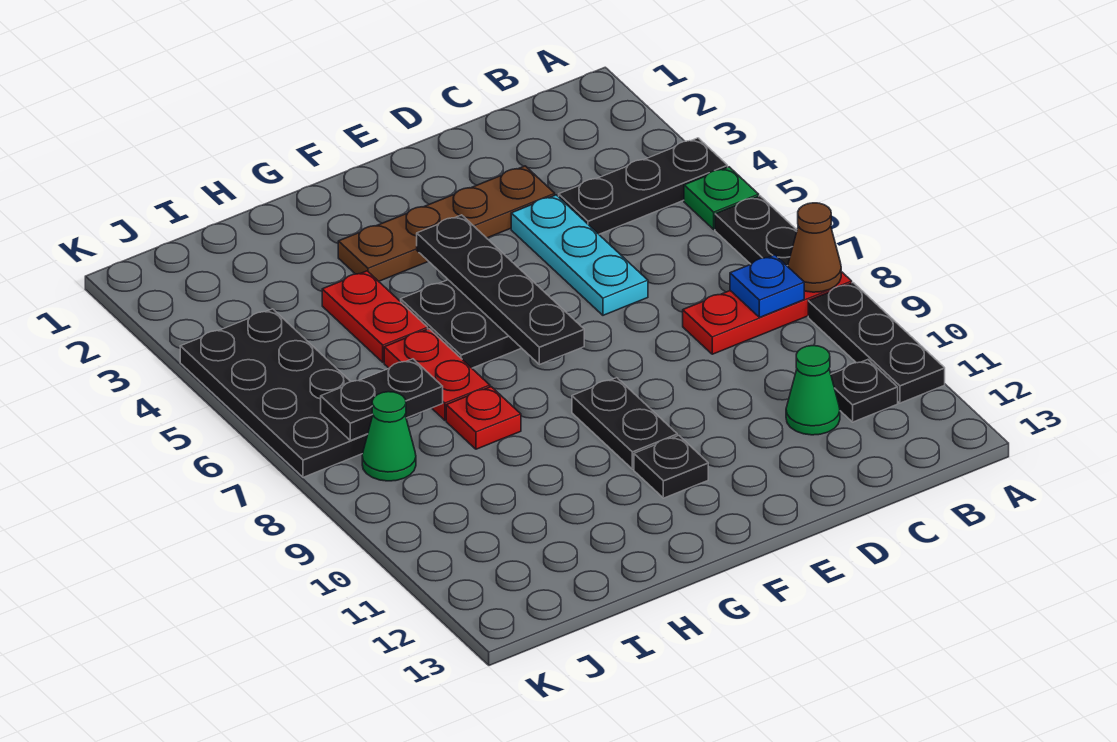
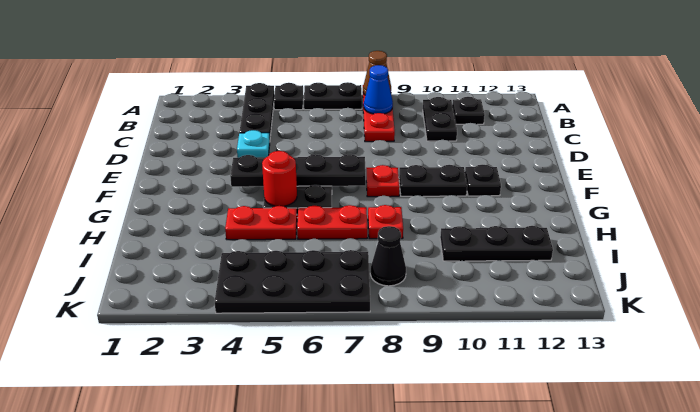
green plate A5 level 1 -> black plate A5 level 1
black plate A9:A11 level 1 -> black plate I10:I12 level 1
blue plate B8 level 2 -> blue cone B8 level 2
green cone C11 level 1 -> none
brown plate D3:G3 level 1 -> none
cyan plate D4:D6 level 1 -> cyan plate D4 level 1
none -> red plate F8 level 1
none -> red round brick G5 level 2
black plate I7:J7 level 2 -> black plate B10:C10 level 1
green cone J8 level 1 -> black cone J8 level 1

